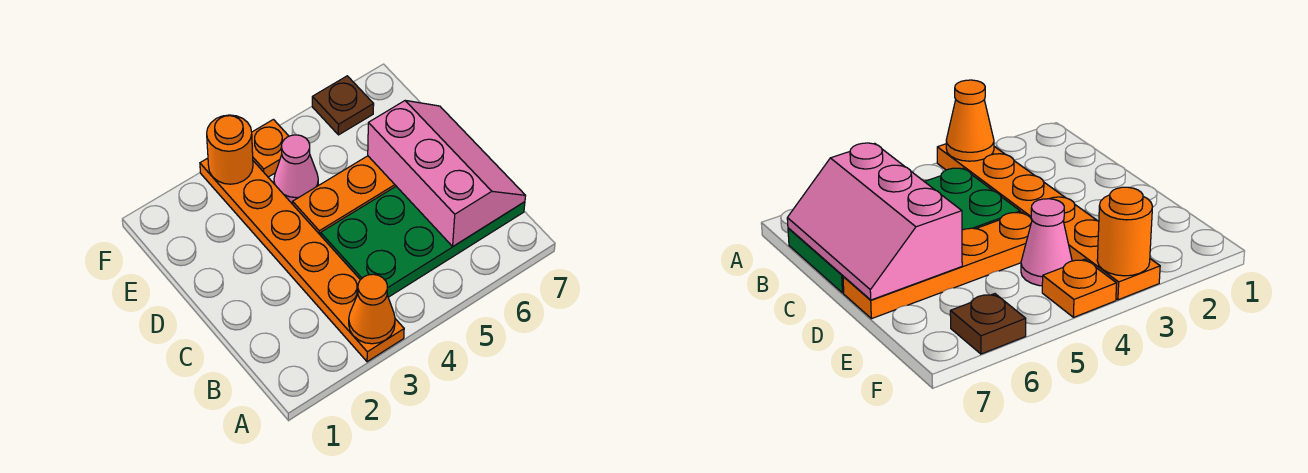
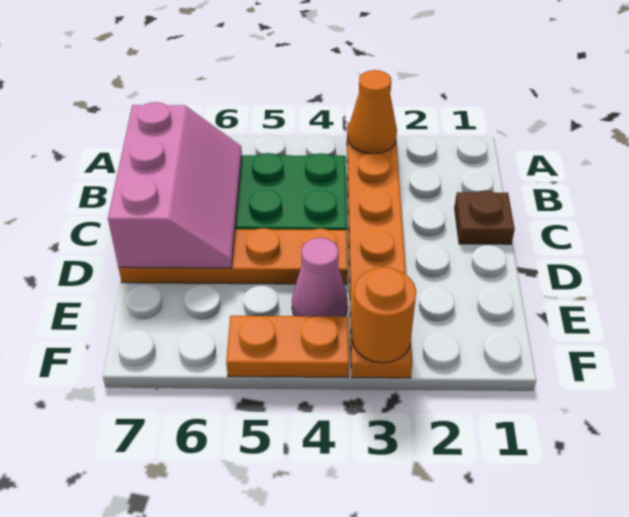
pink slope B6:D7 level 2 top 6 -> pink slope B6:D7 level 2 top 7
orange plate F4 level 1 -> orange plate F4:F5 level 1
brown plate F6 level 1 -> brown plate C1 level 1

